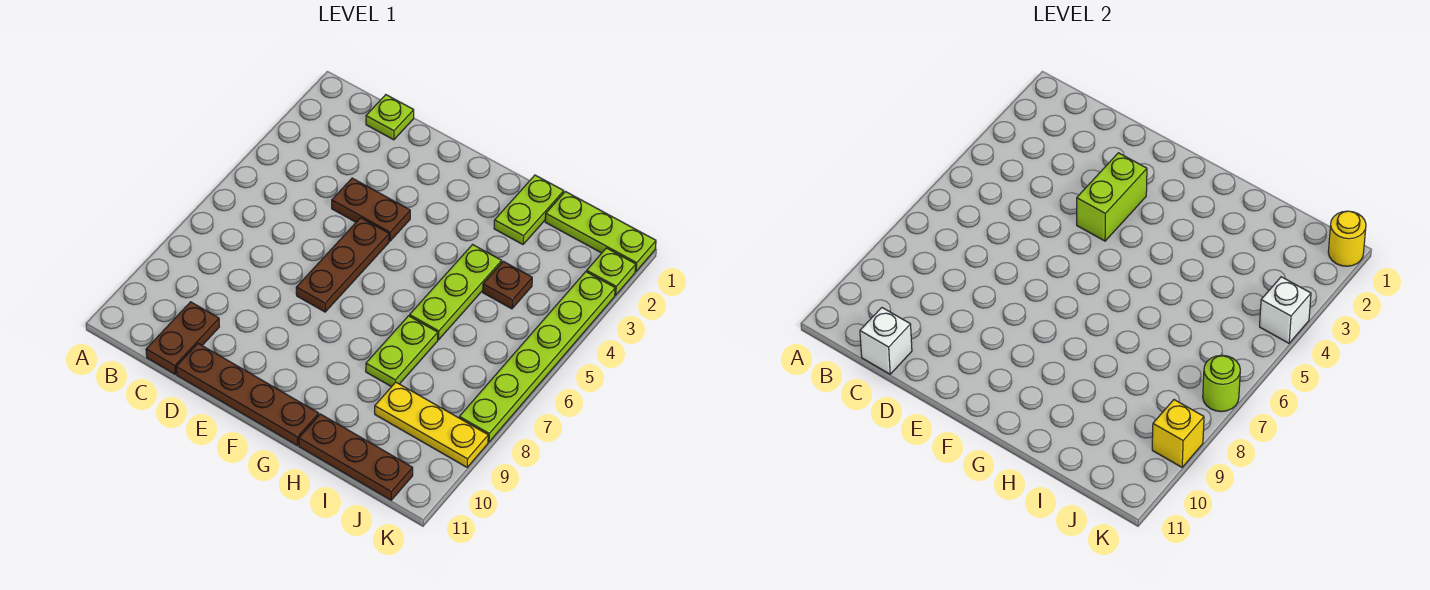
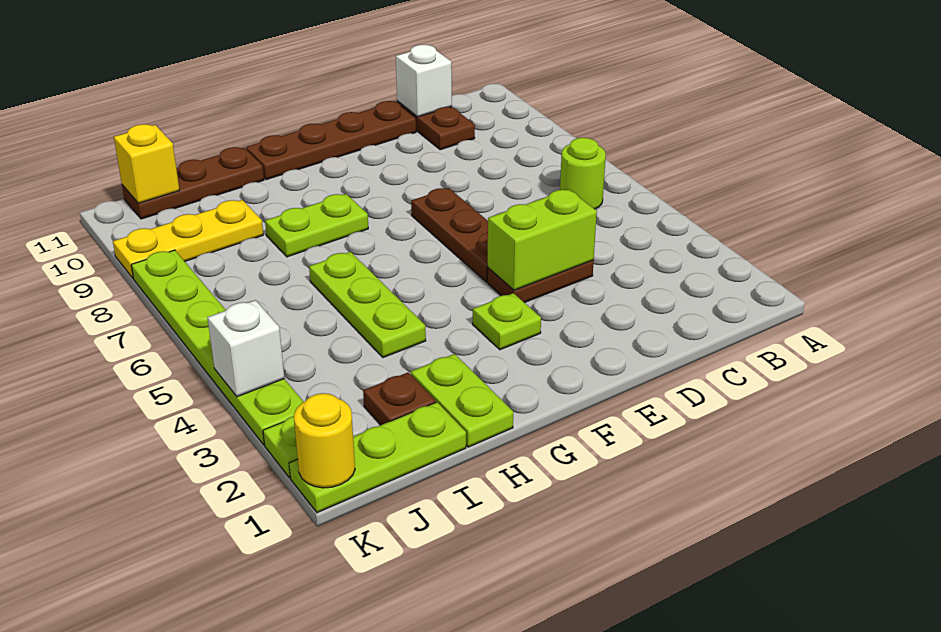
lime plate C1 level 1 -> lime plate F3 level 1
lime brick E3:E4 level 2 -> lime brick D4:E4 level 2
lime plate H7:H8 level 1 -> lime plate G8:H8 level 1
brown plate I4 level 1 -> brown plate I2 level 1
lime round brick K7 level 2 -> lime round brick B6 level 1
yellow brick K9 level 2 -> yellow brick J11 level 2

